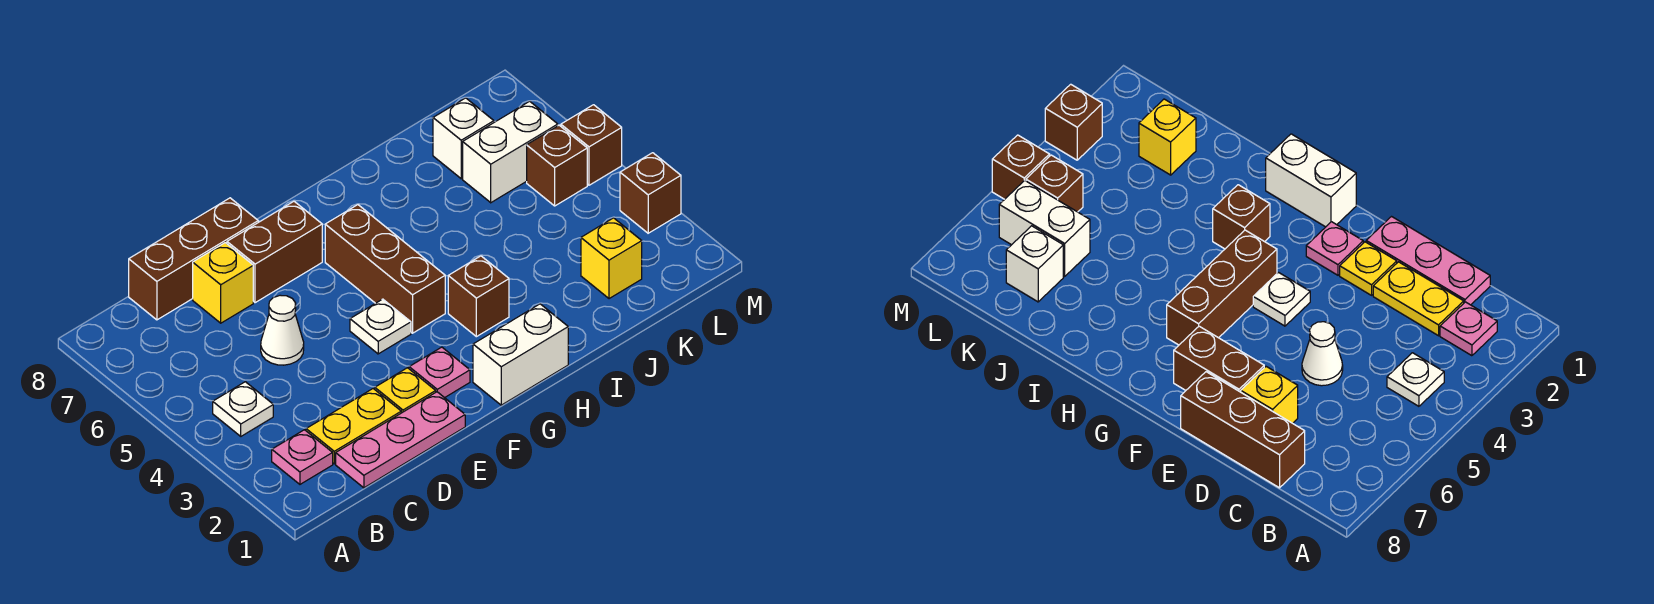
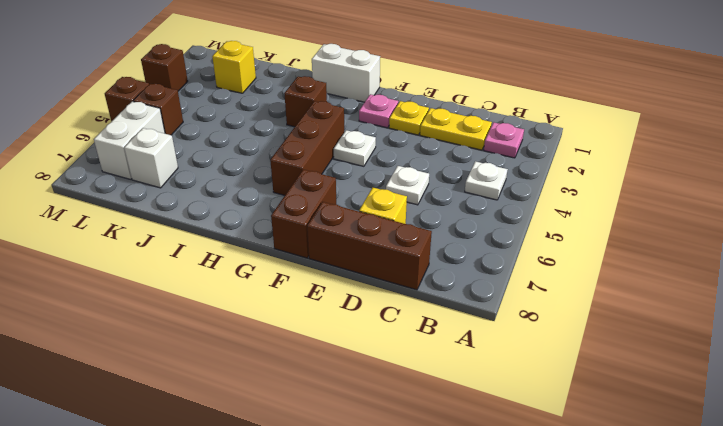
pink plate C1:E1 level 1 -> none
white cone D5 level 1 -> white plate D5 level 1
brown brick E7:F7 level 1 -> brown brick F7:F8 level 1
white brick K6:L6 level 1 -> white brick L6:L7 level 1

